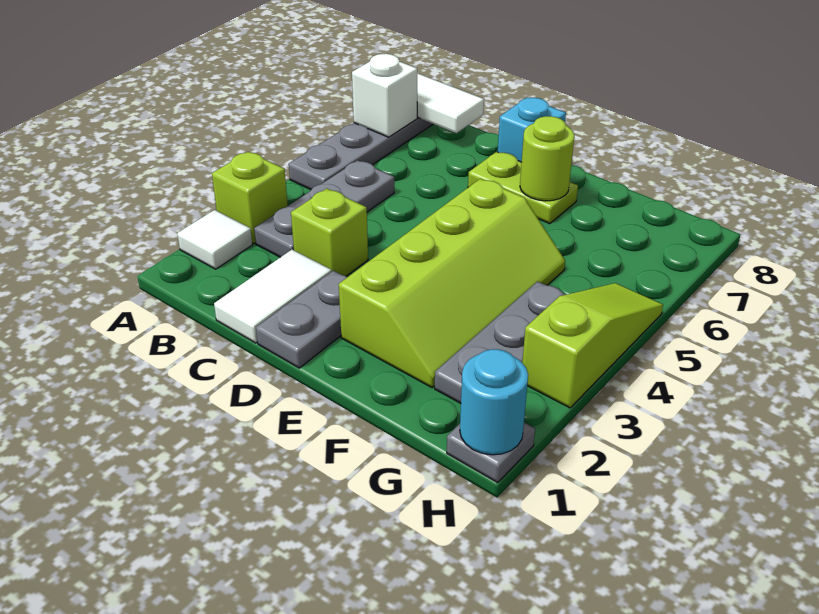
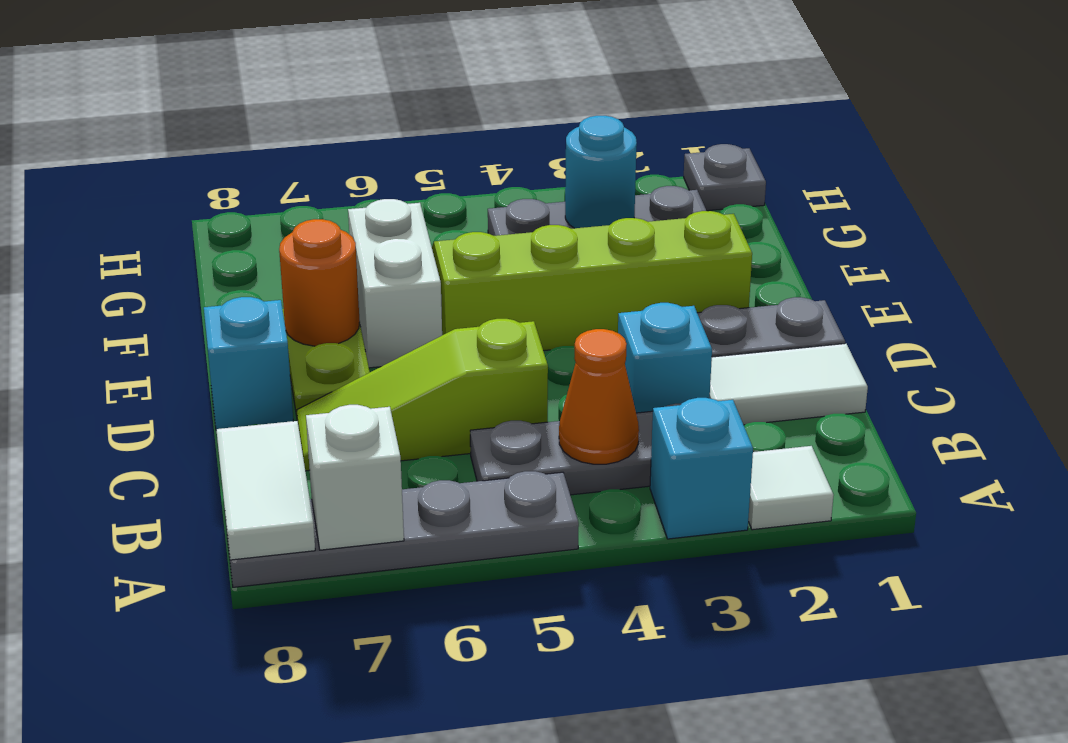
lime brick A3 level 1 -> cyan brick A3 level 1
none -> orange cone B4 level 2
lime brick C3 level 1 -> cyan brick C3 level 1
none -> white brick E6:F6 level 1
lime round brick E7 level 2 -> orange round brick E7 level 2
cyan round brick H1 level 2 -> cyan round brick G3 level 2
lime slope H3:H5 level 1 top 3 -> lime slope C5:C7 level 1 top 5

